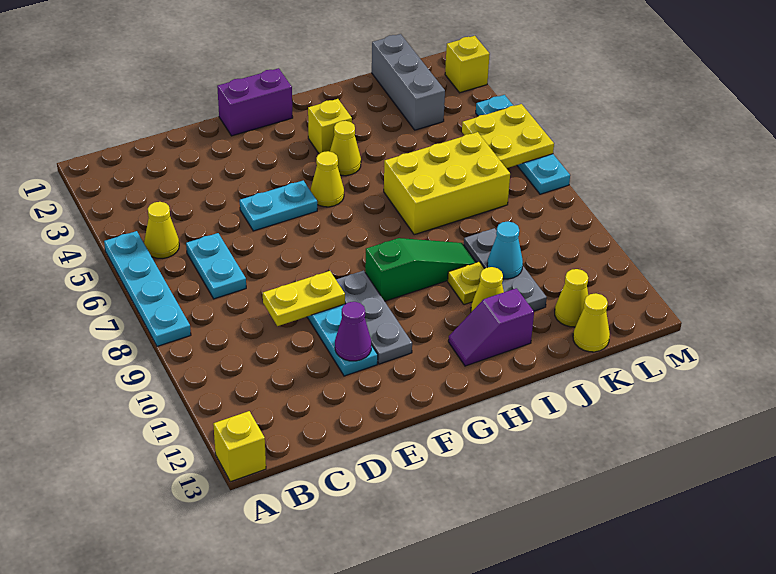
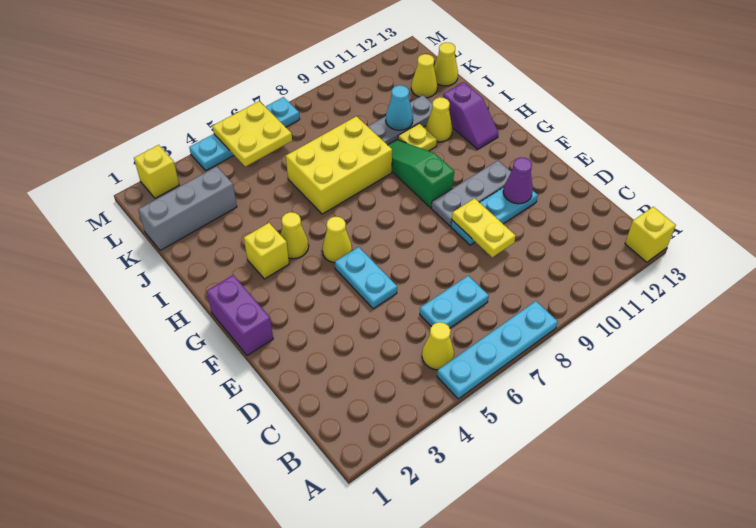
yellow brick I6:K7 level 1 -> yellow brick I6:J8 level 1

